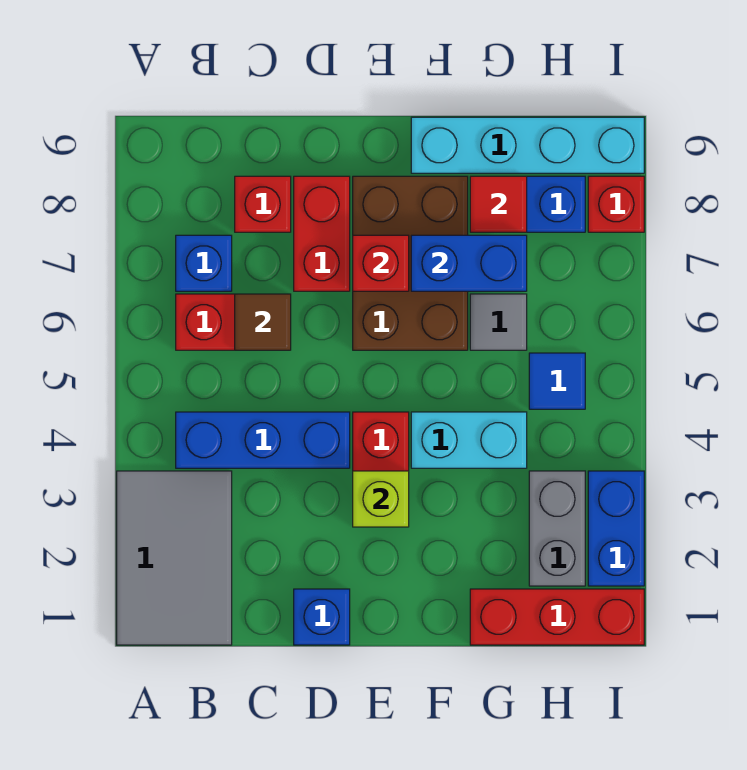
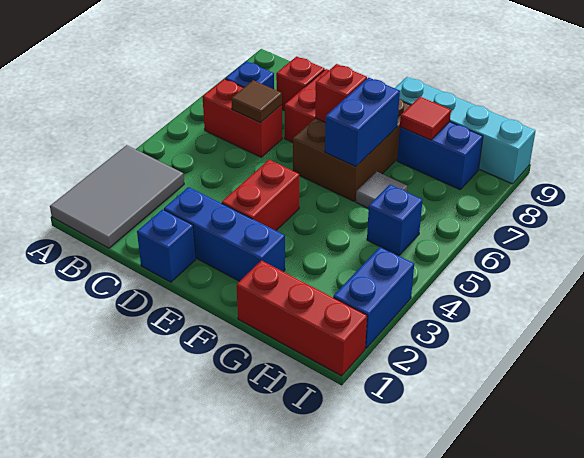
blue brick B4:D4 level 1 -> blue brick D2:F2 level 1
lime brick E3 level 2 -> none
cyan brick F4:G4 level 1 -> none
blue brick F7:G7 level 2 -> blue brick F6:F7 level 2
grey brick H2:H3 level 1 -> none
blue tile H5 level 1 -> blue brick H5 level 1
red brick I8 level 1 -> none

